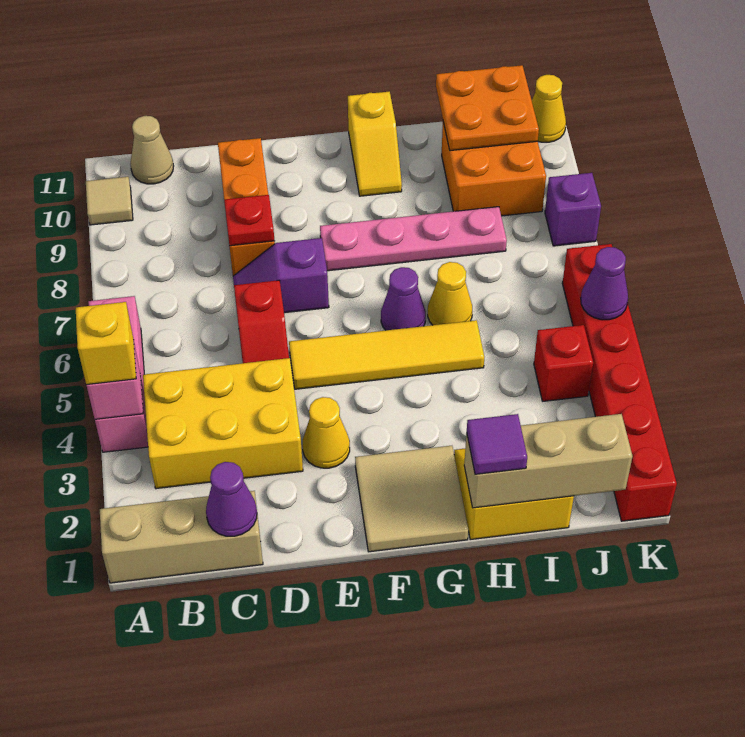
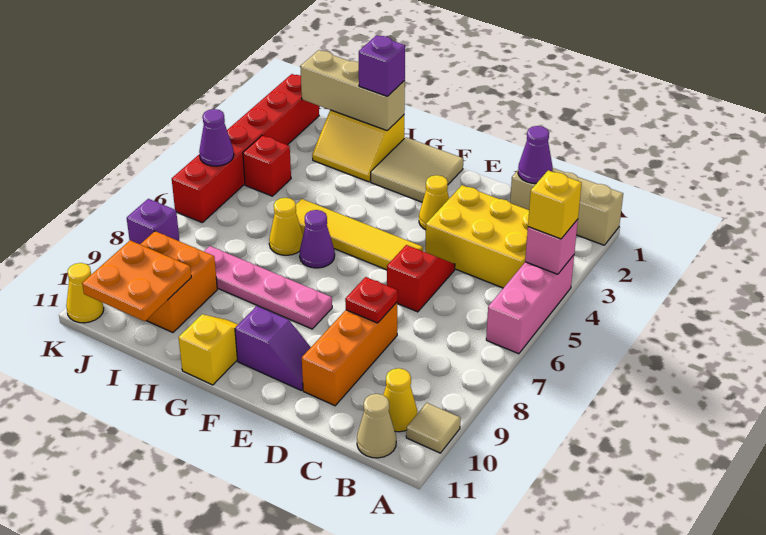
none -> yellow cone B10 level 1
purple slope D7:E7 level 1 top E -> purple slope E10:F10 level 1 top F
purple tile H1 level 3 -> purple brick H1 level 3

